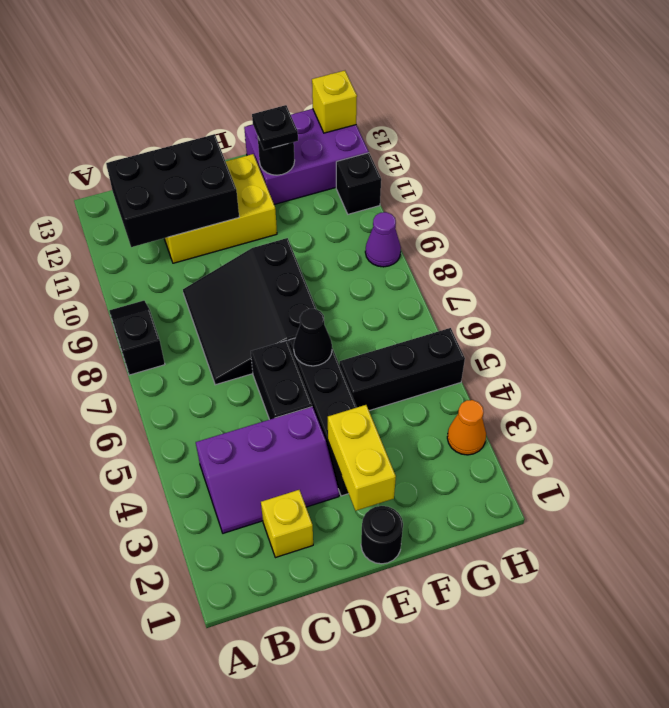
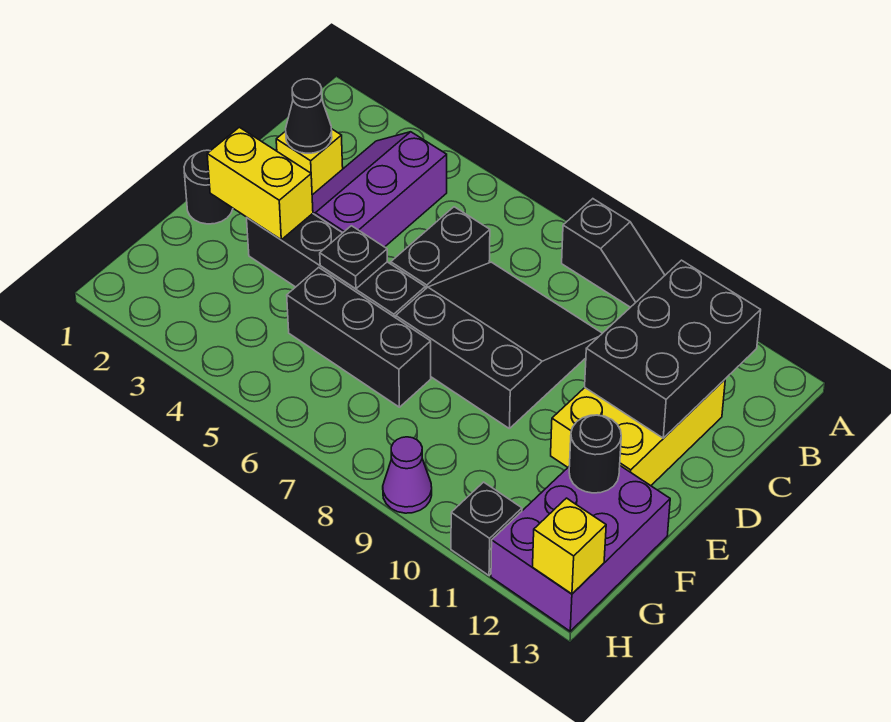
black brick D5:D6 level 1 -> black brick C6:D6 level 1
black cone E6 level 2 -> black cone C2 level 2
black brick F5:H5 level 1 -> black brick F5:F7 level 1
black plate F12 level 3 -> black plate E5 level 2
orange cone H3 level 1 -> none

